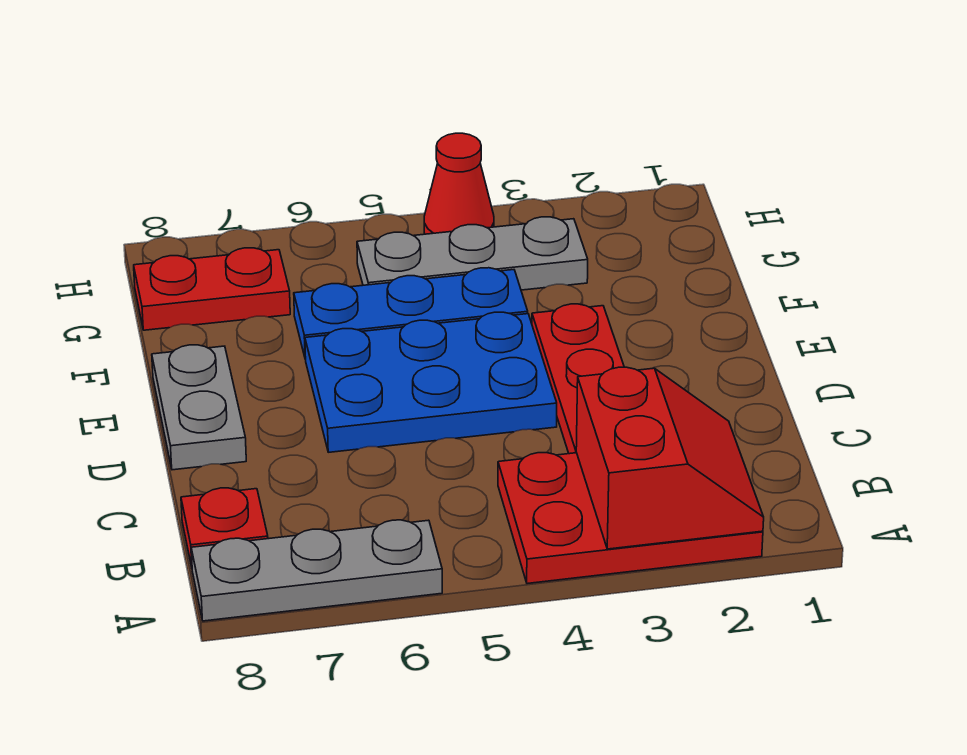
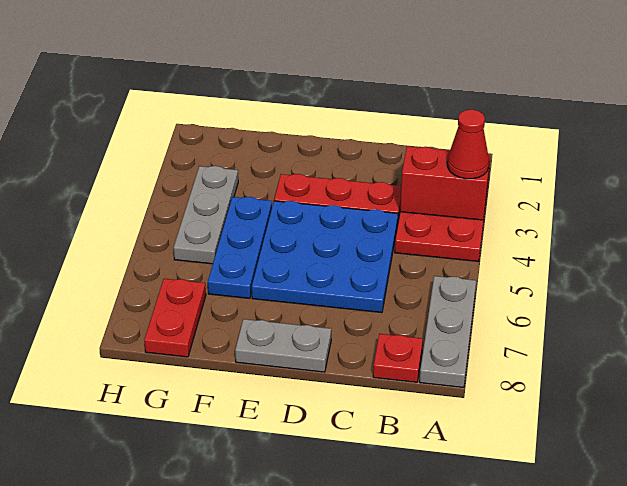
blue plate D4:E6 level 1 -> blue plate C4:E6 level 1
red cone H4 level 1 -> red cone A3 level 3

